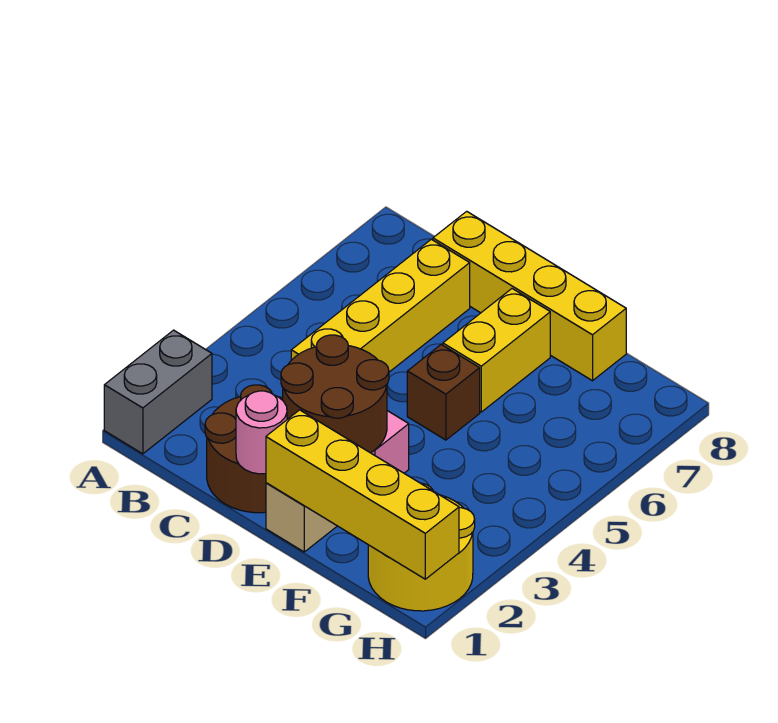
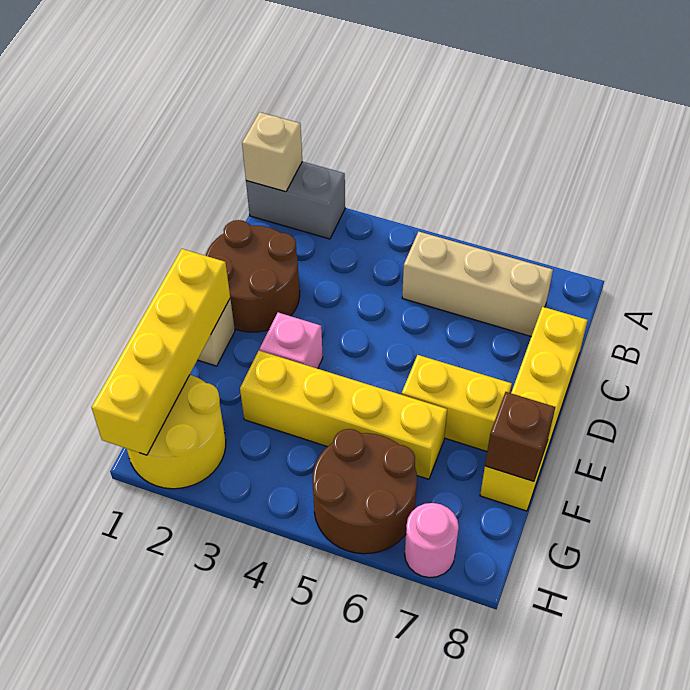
none -> tan brick A1 level 2
none -> tan brick B5:B7 level 1
yellow brick C4:C7 level 1 -> yellow brick F3:F6 level 1
pink round brick D1 level 2 -> pink round brick H7 level 1
brown round brick D2:E3 level 2 -> brown round brick G5:H6 level 1
brown brick E5 level 1 -> brown brick F8 level 2

